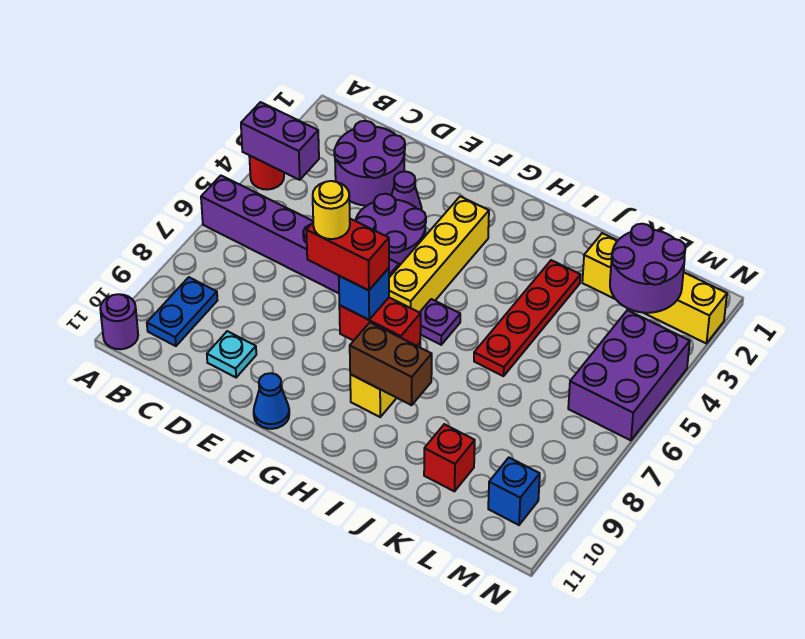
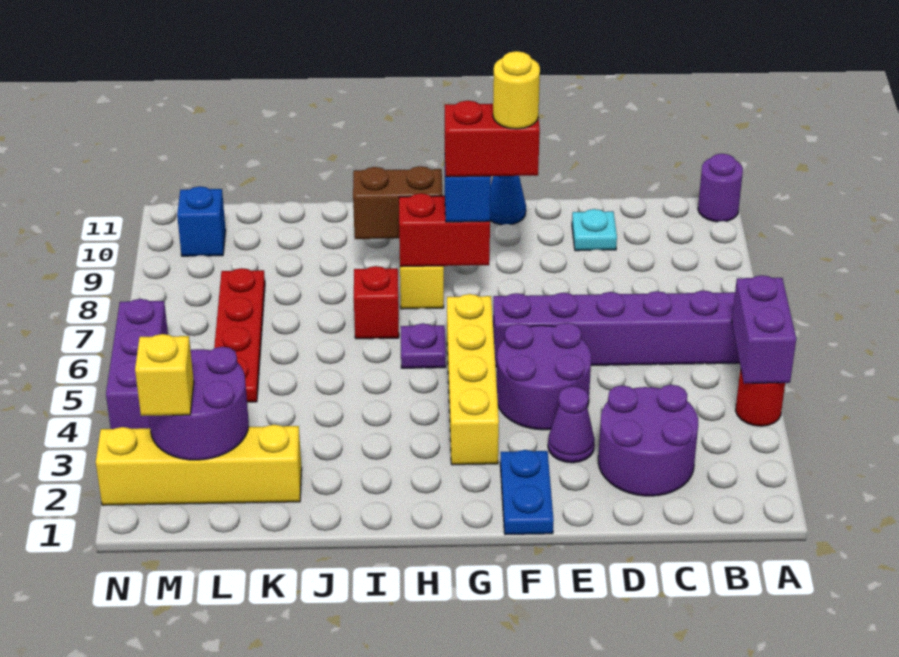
purple brick A4:B4 level 2 -> purple brick A4:A5 level 2
blue plate B9:B10 level 1 -> blue plate F1:F2 level 1
red plate J3:J6 level 1 -> red plate L5:L8 level 1
red brick K10 level 1 -> red brick I7 level 1
none -> yellow brick M2 level 3
purple brick M4:N6 level 1 -> purple brick N4:N6 level 1

